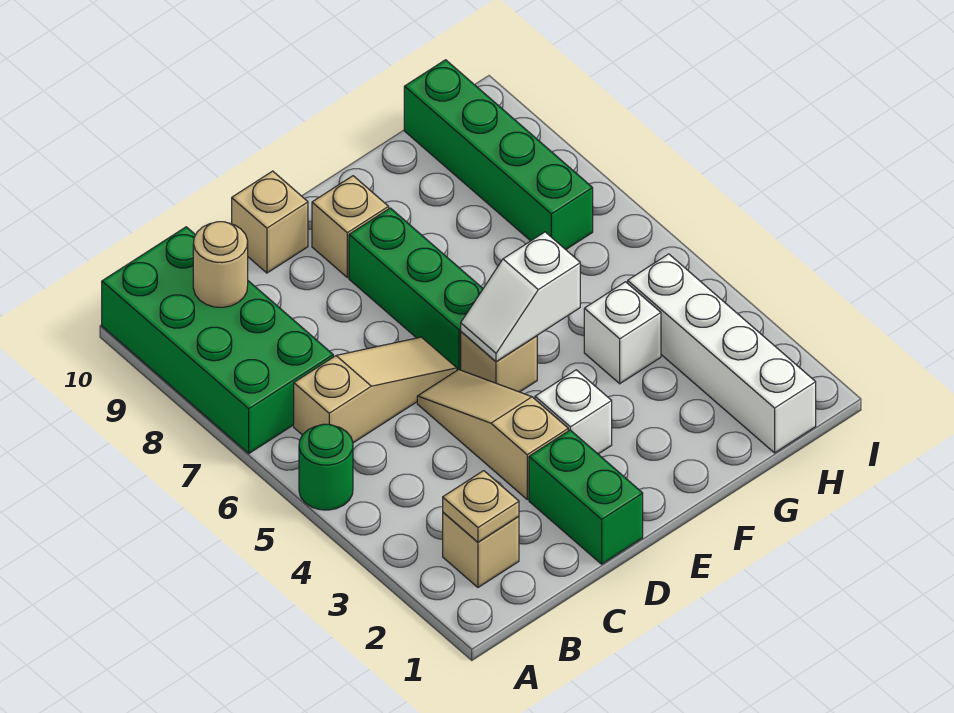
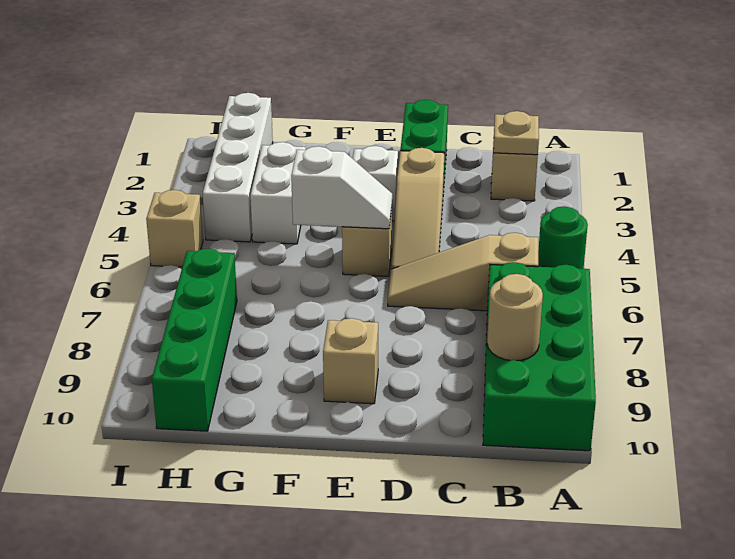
tan brick D10 level 1 -> tan brick I5 level 1
green brick E6:E8 level 1 -> none
white brick G4 level 1 -> white brick G3:G4 level 1

